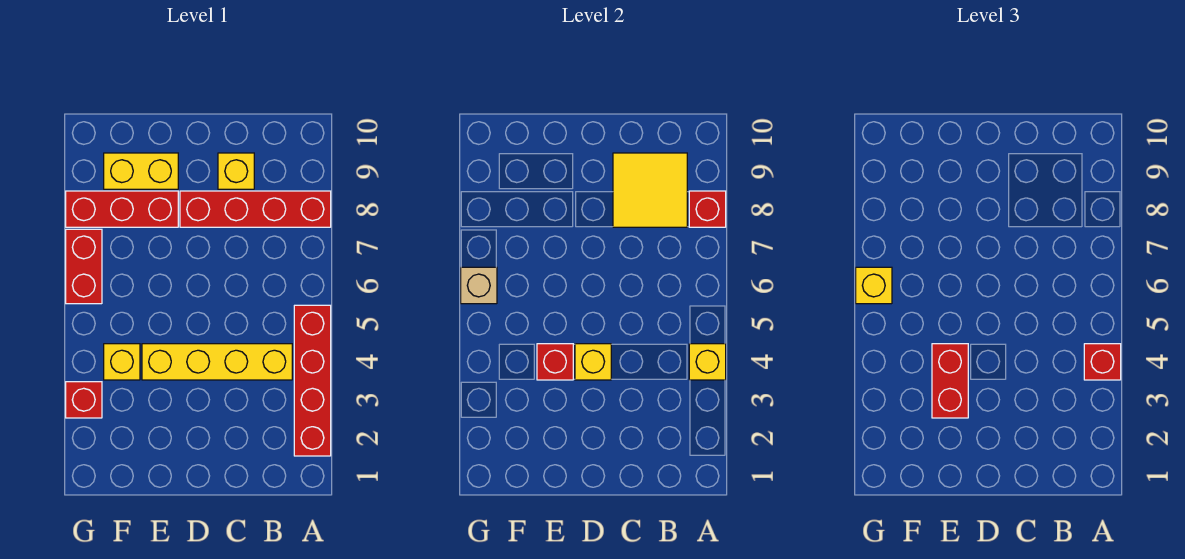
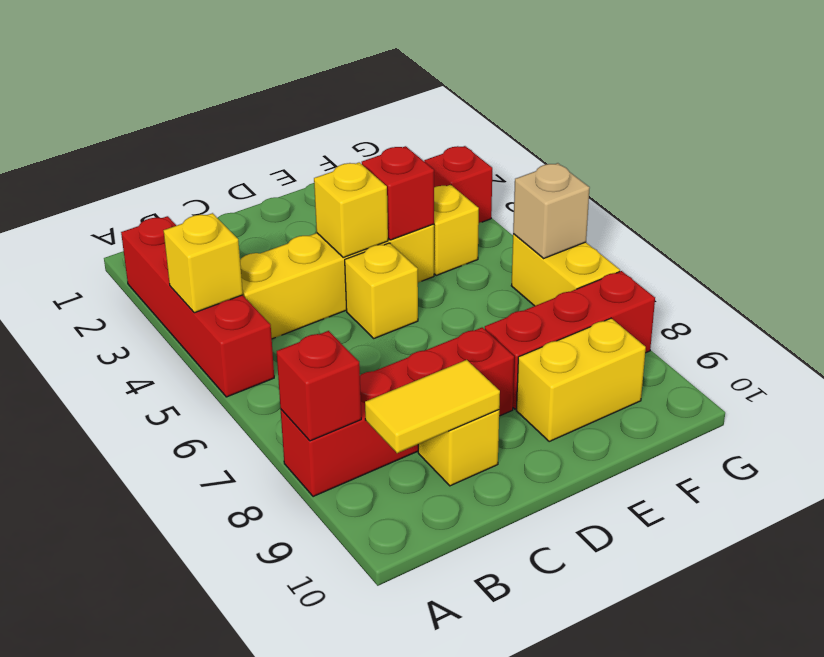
red brick A4 level 3 -> none
yellow tile B8:C9 level 2 -> yellow tile B9:C9 level 2
red brick E3:E4 level 3 -> none
red brick G6:G7 level 1 -> yellow brick G6:G7 level 1
yellow brick G6 level 3 -> yellow brick D5 level 1

